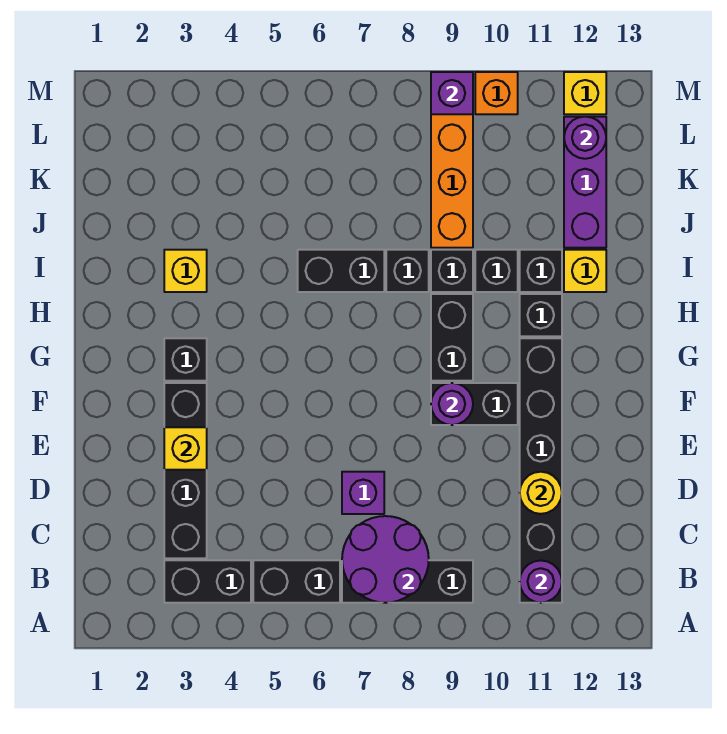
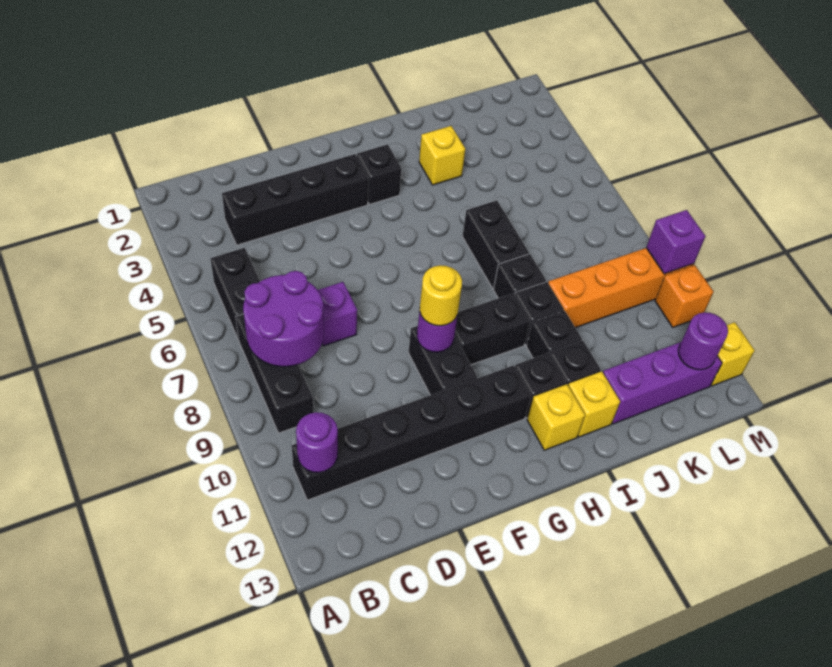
black brick B3:B4 level 1 -> none
yellow round brick D11 level 2 -> yellow round brick F9 level 3
yellow brick E3 level 2 -> yellow brick H12 level 1

